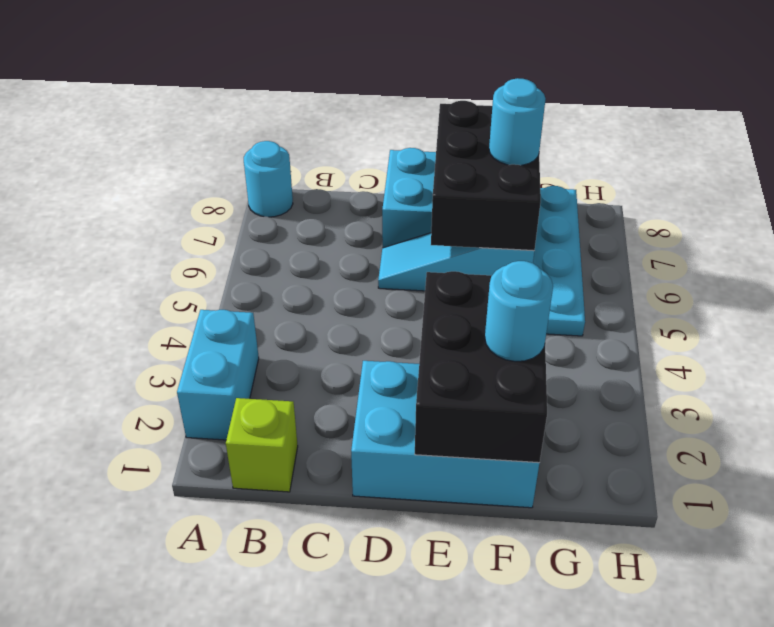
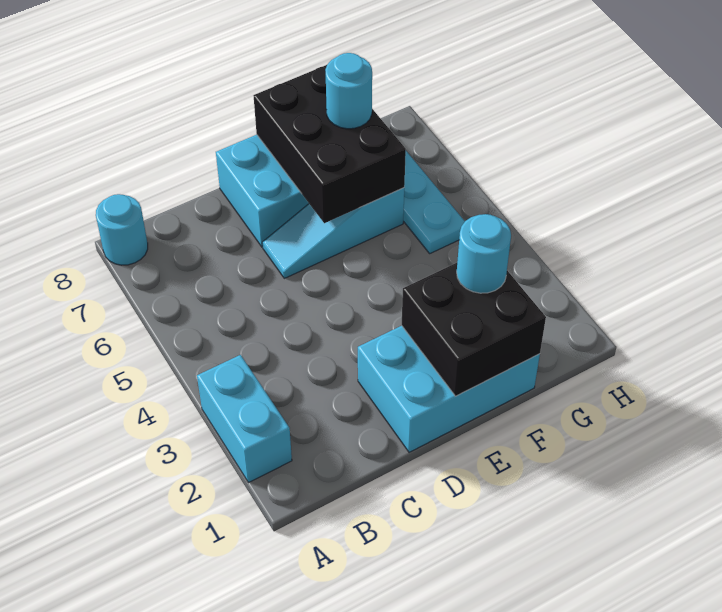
lime brick B1 level 1 -> none
black brick E1:F3 level 2 -> black brick E1:F2 level 2

